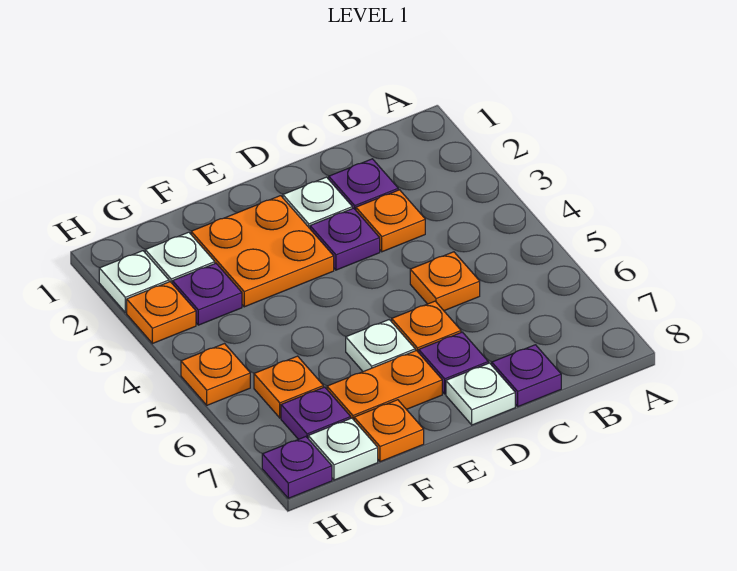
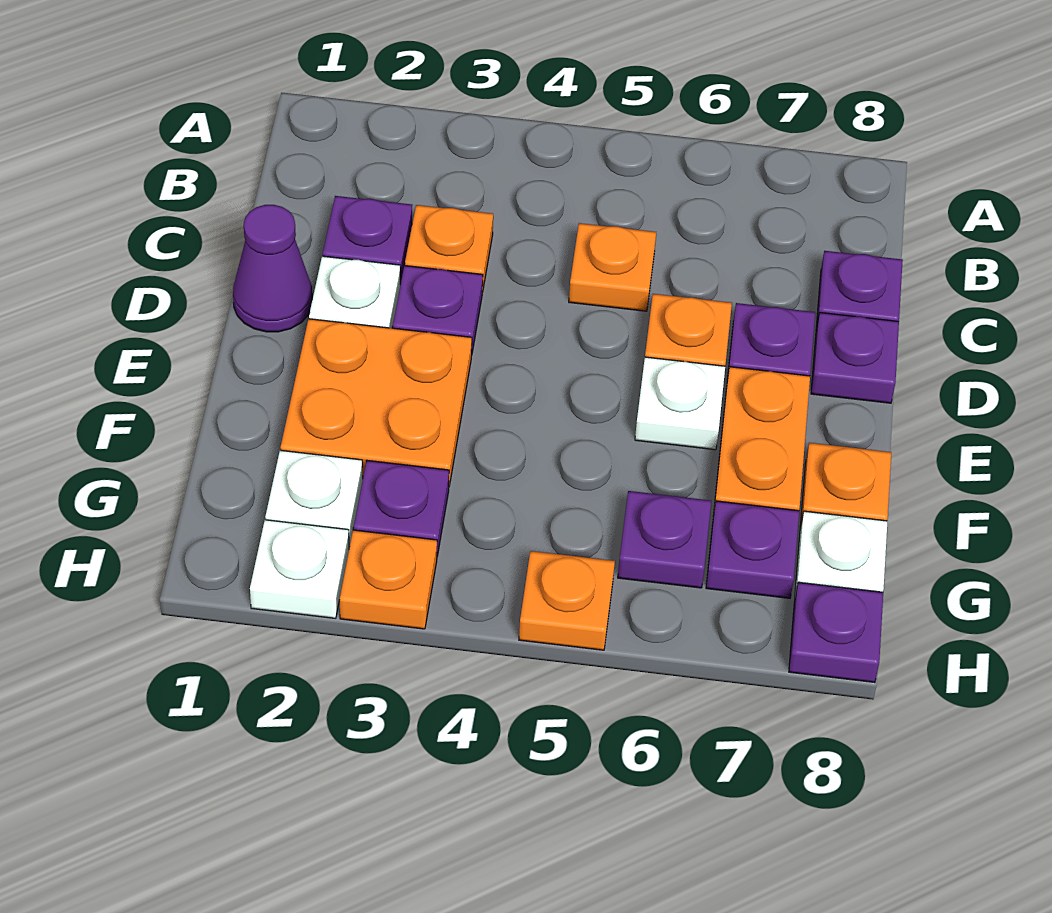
none -> purple cone D1 level 1
white plate D8 level 1 -> purple plate D8 level 1
orange plate G6 level 1 -> purple plate G6 level 1

